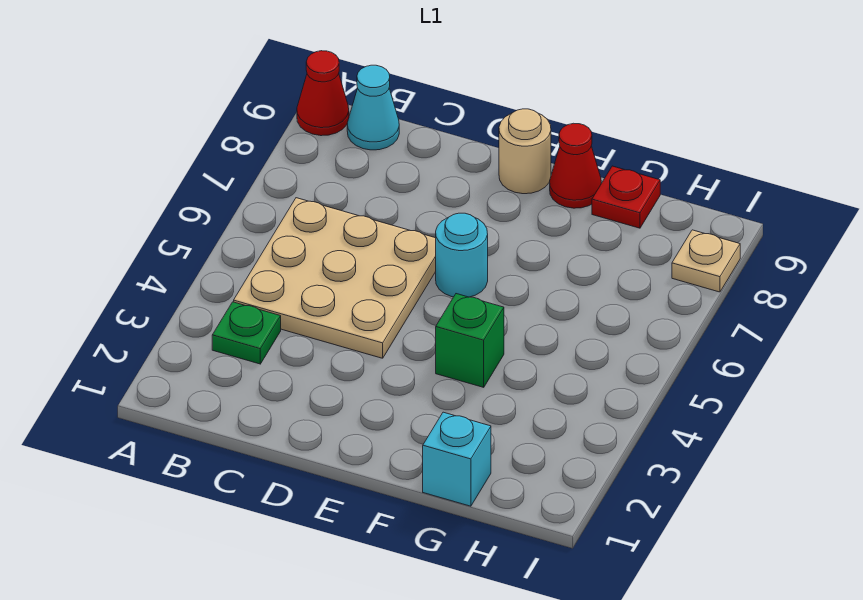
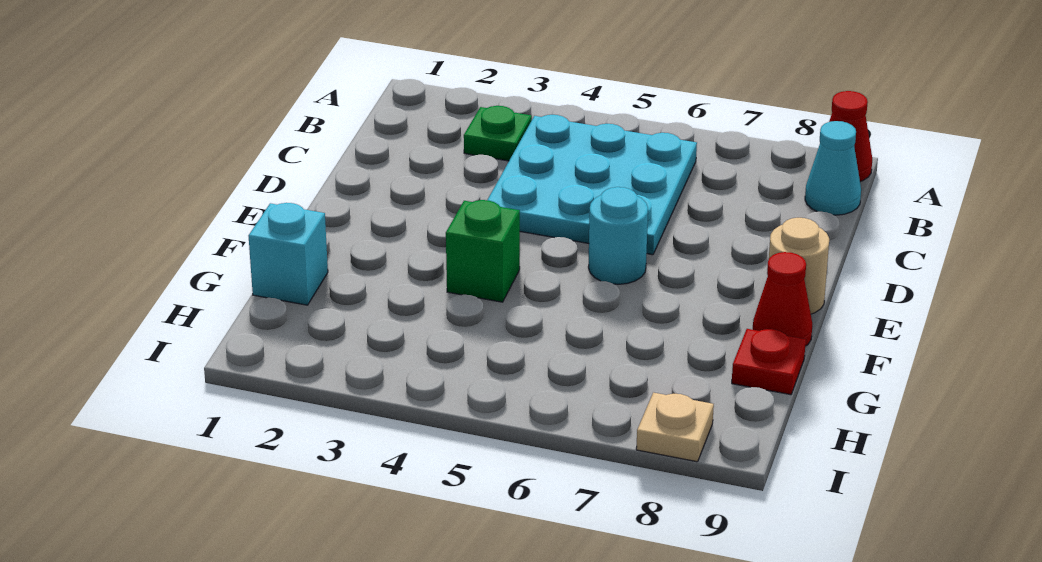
tan plate B4:D6 level 1 -> cyan plate B4:D6 level 1

